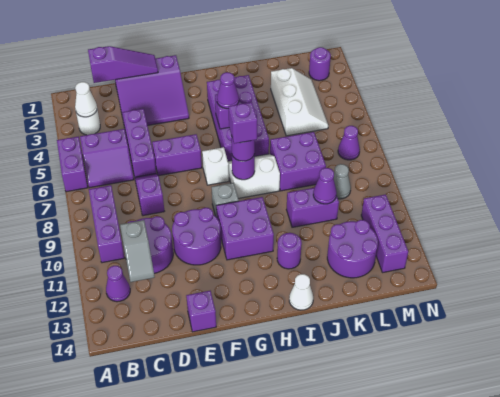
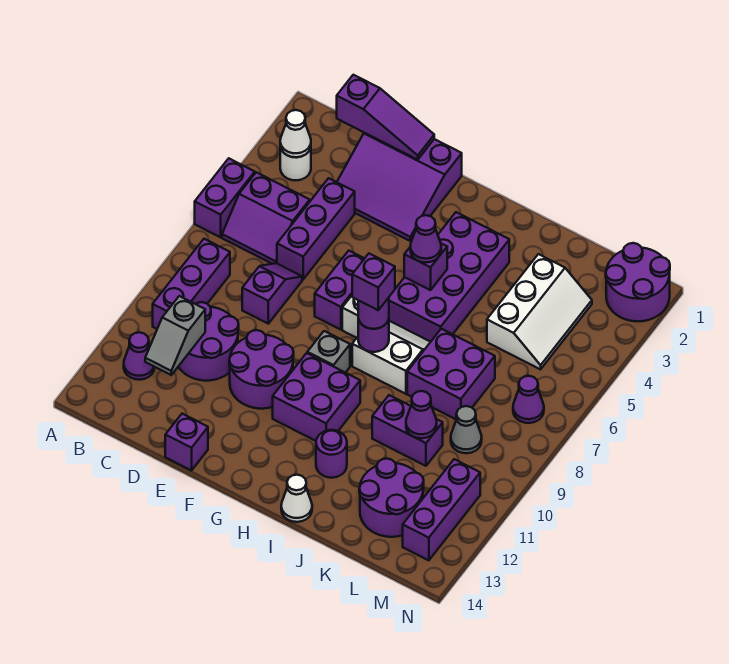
purple brick E6:F6 level 1 -> purple brick F6:F7 level 1
purple round brick M2 level 1 -> purple round brick M1:N2 level 1

